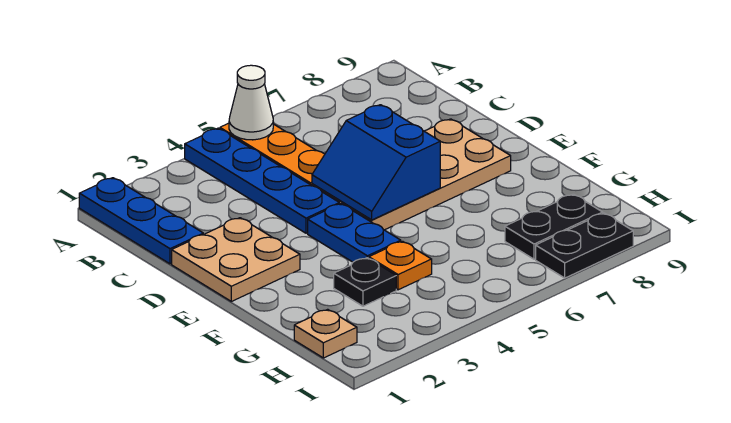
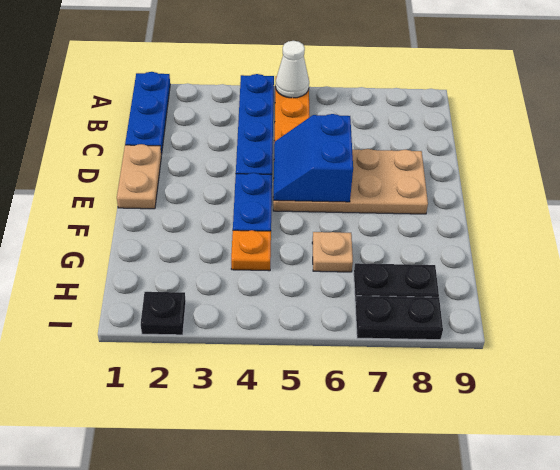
tan plate D1:E2 level 1 -> tan plate D1:E1 level 1
black plate G3 level 1 -> black plate I2 level 1
tan plate H1 level 1 -> tan plate G6 level 1

